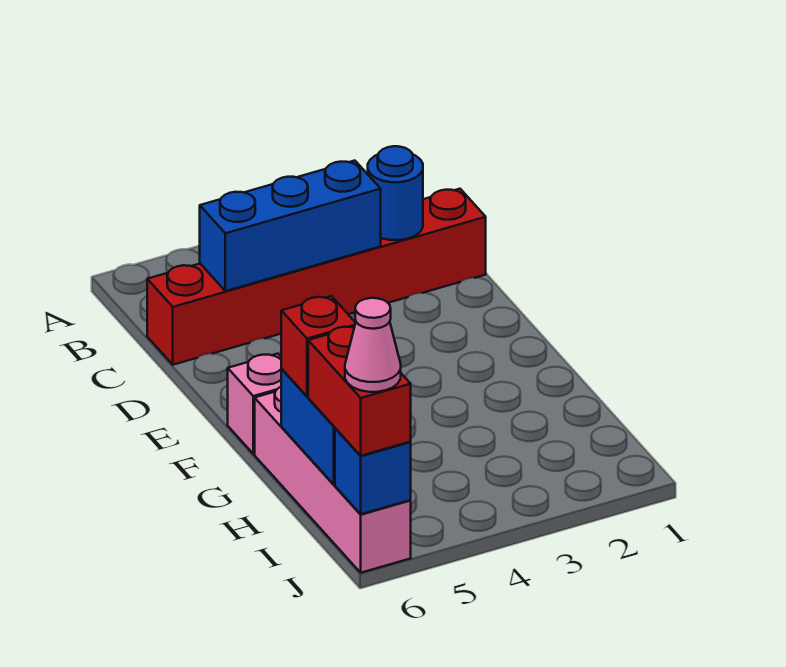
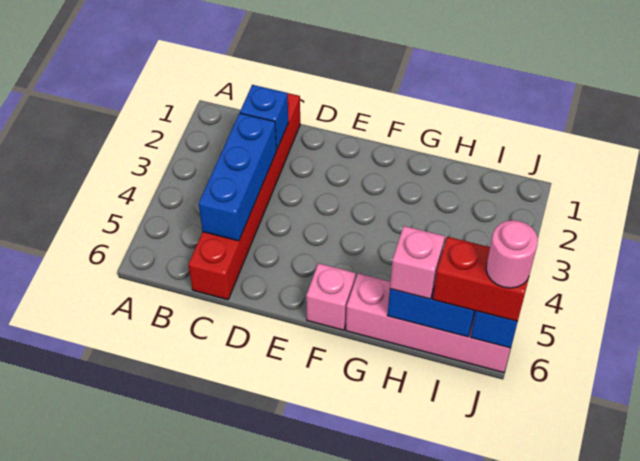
blue round brick C2 level 2 -> blue brick C2 level 2
red brick H6 level 3 -> pink brick H6 level 3
pink cone J6 level 4 -> pink round brick J6 level 4

